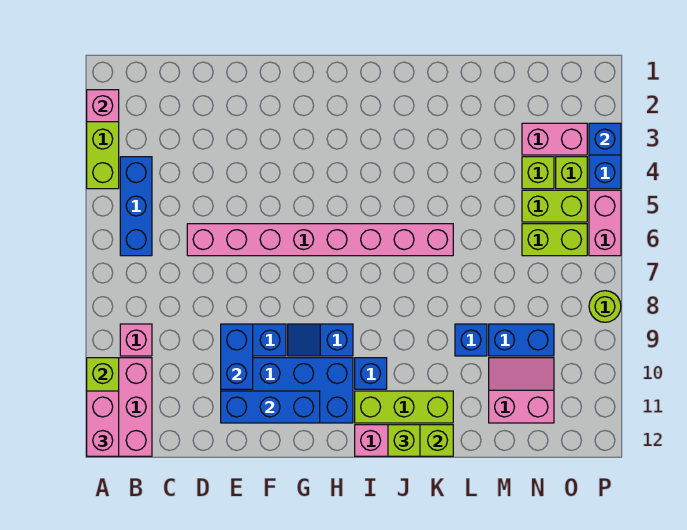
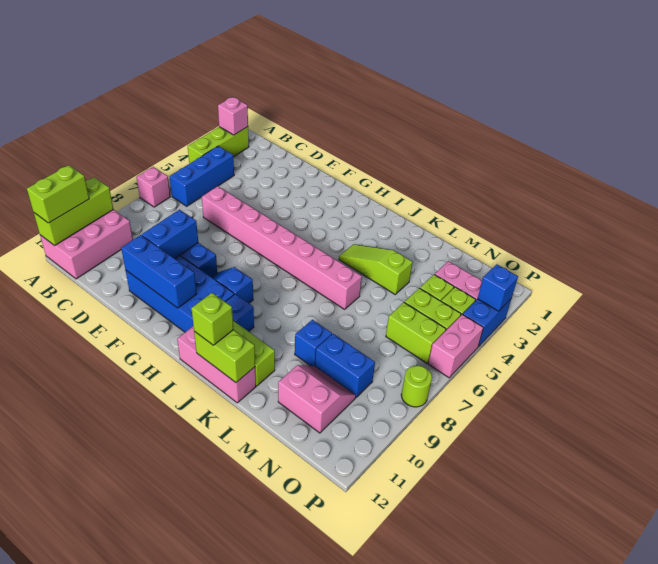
pink brick A11:A12 level 3 -> lime brick A11:A12 level 3
pink brick B9 level 1 -> pink brick A7 level 1
none -> lime slope J4:L4 level 1 top L

